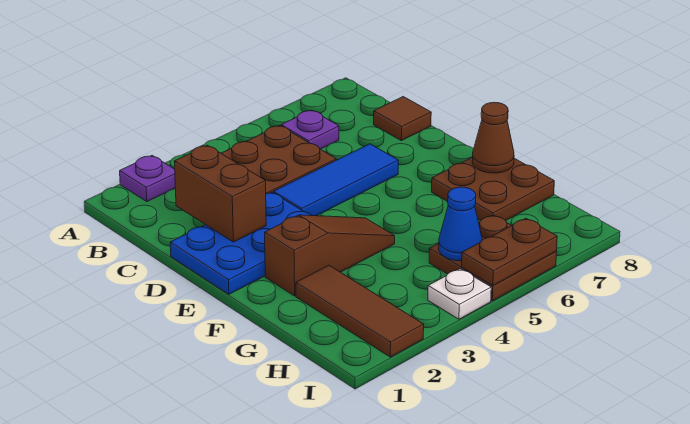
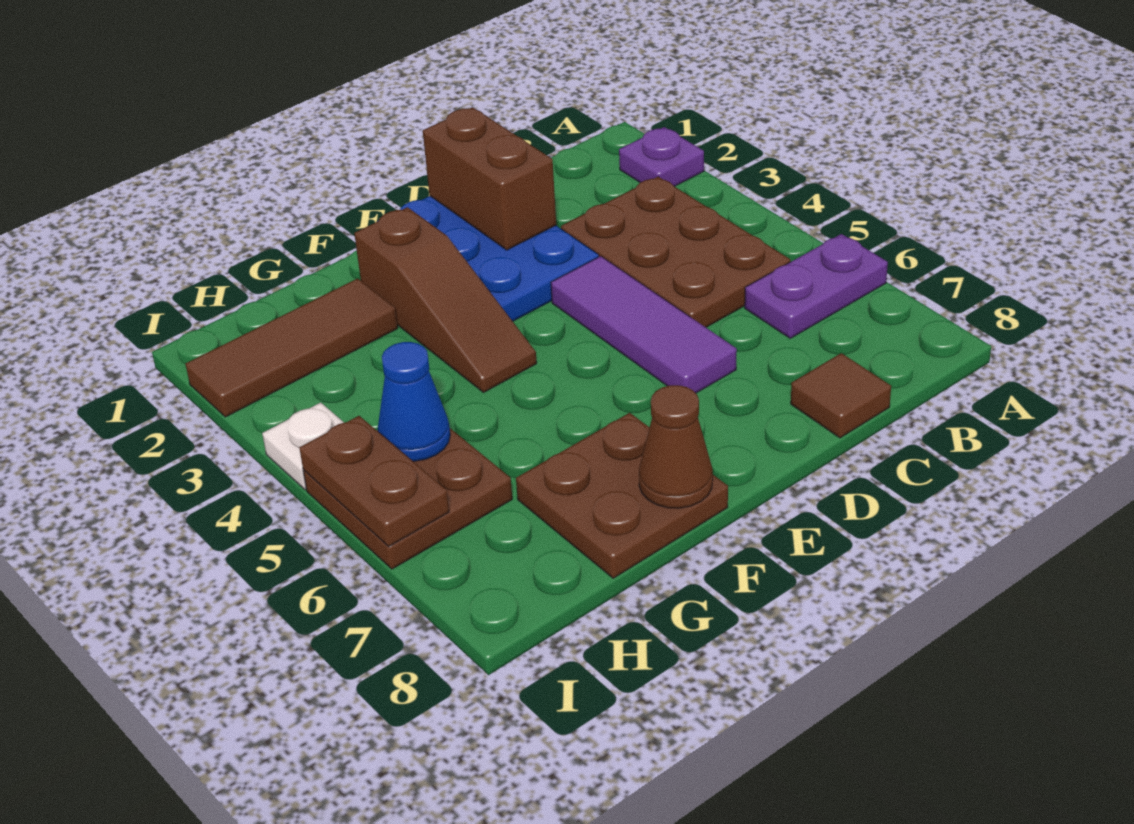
purple plate B6 level 1 -> purple plate A6:B6 level 1
brown brick C2:D2 level 2 -> brown brick D1:D2 level 2
blue tile D4:D6 level 1 -> purple tile D4:D6 level 1

